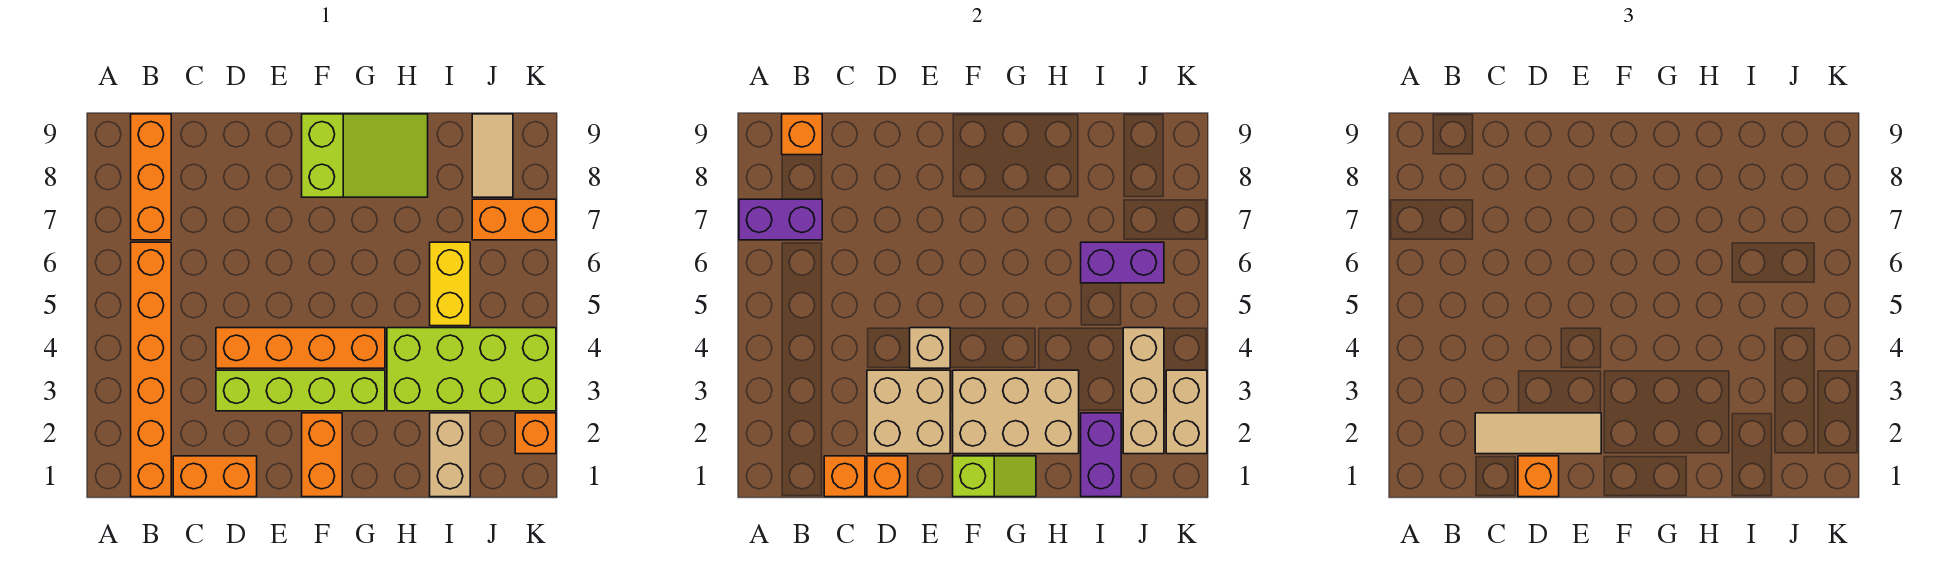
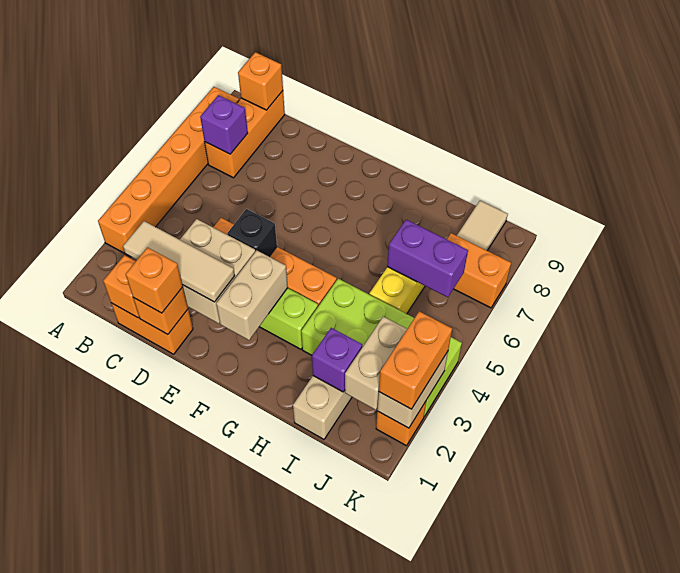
purple brick A7:B7 level 2 -> purple brick B7 level 2
orange brick B1:B6 level 1 -> orange brick A3:A8 level 1
tan brick E4 level 2 -> black brick E4 level 2
orange brick F1:F2 level 1 -> orange brick K2:K3 level 3
lime slope F1:G1 level 2 top F -> none
tan brick F2:H3 level 2 -> tan brick F2:F3 level 2
lime slope F8:H9 level 1 top F -> none
purple brick I1:I2 level 2 -> purple brick I2 level 2
tan brick J2:J4 level 2 -> tan brick J2:J3 level 2

